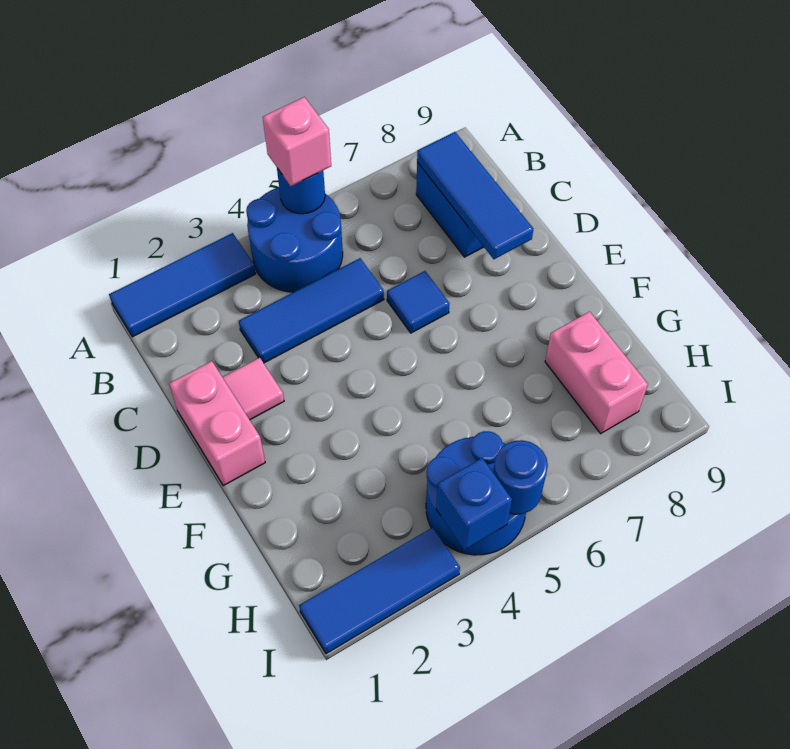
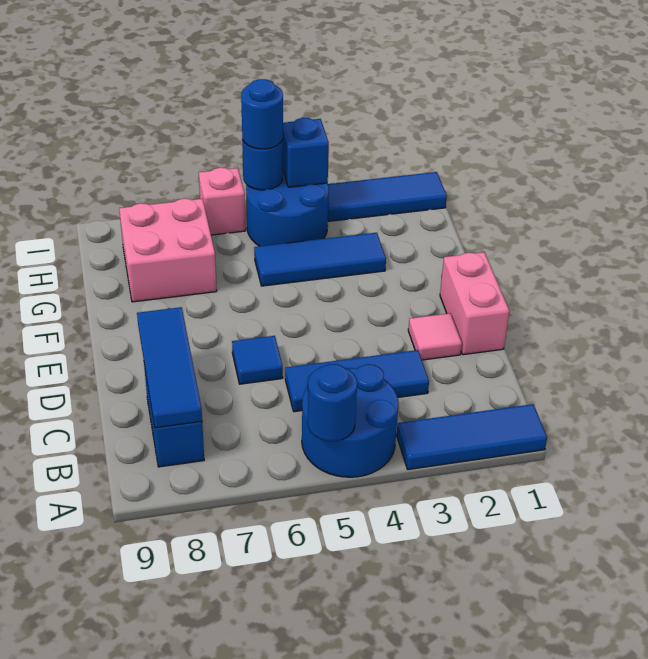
pink brick A5 level 3 -> pink brick I6 level 1
none -> blue tile G3:G5 level 1
pink brick G8:H8 level 1 -> pink brick G7:H8 level 1
none -> blue round brick I5 level 3

